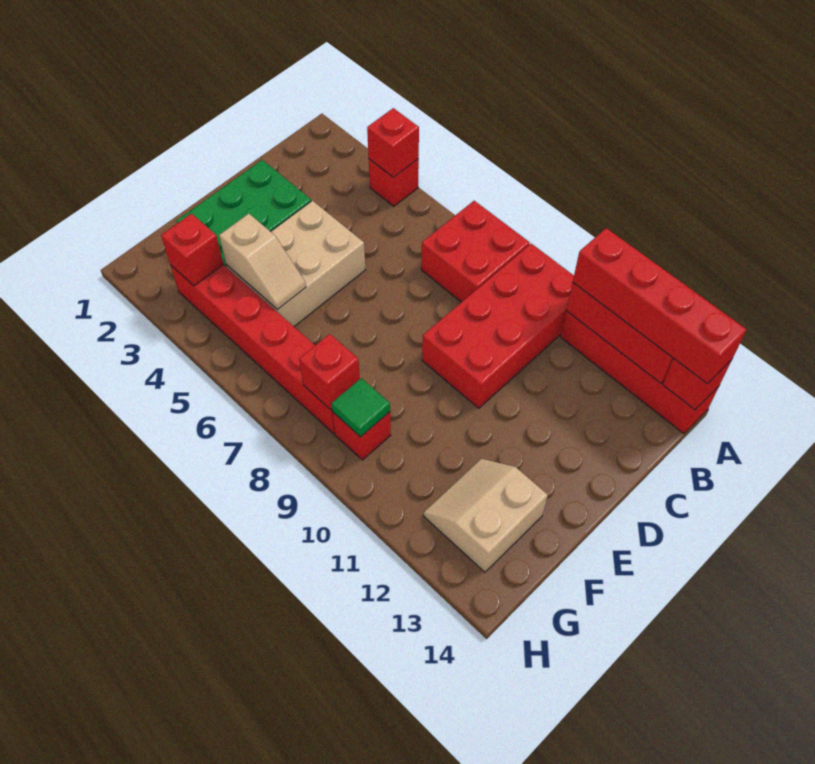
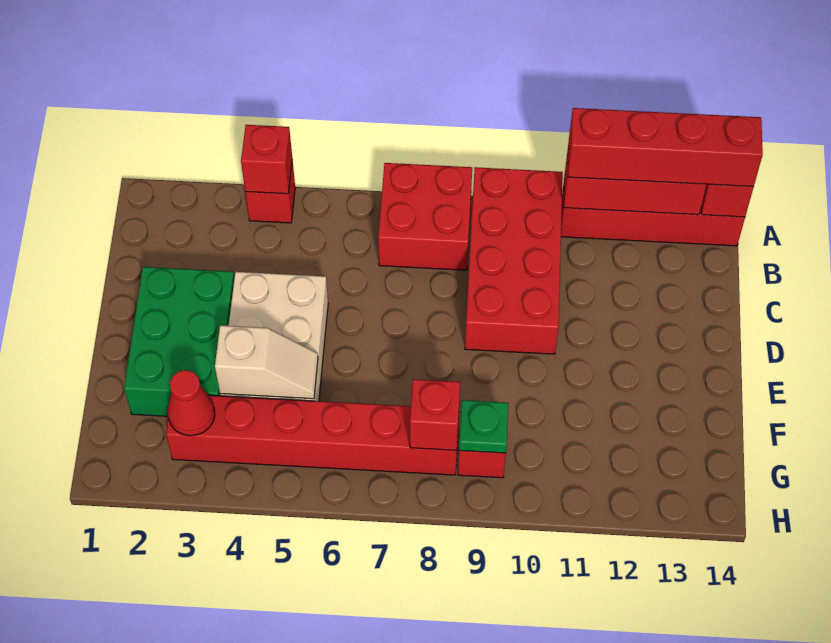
tan slope F12:G13 level 1 top 13 -> none
red brick G3 level 2 -> red cone G3 level 2
green tile G9 level 2 -> green plate G9 level 2

